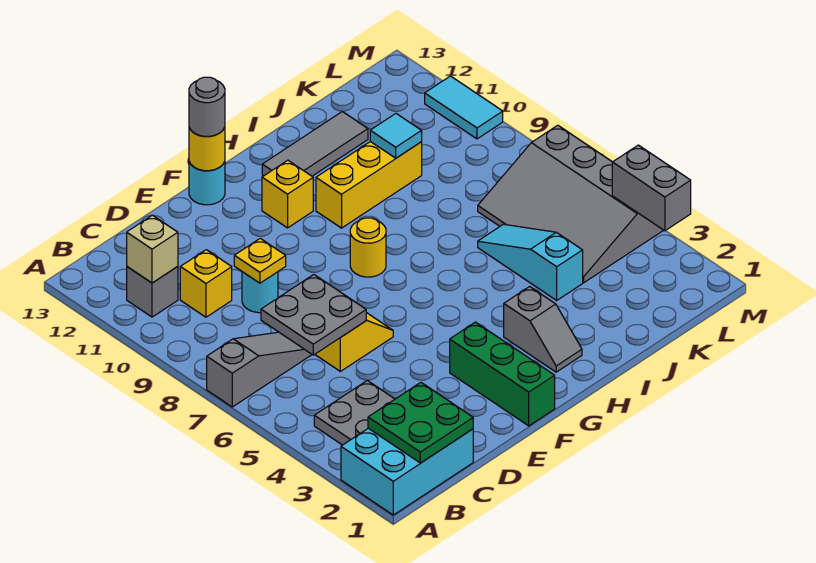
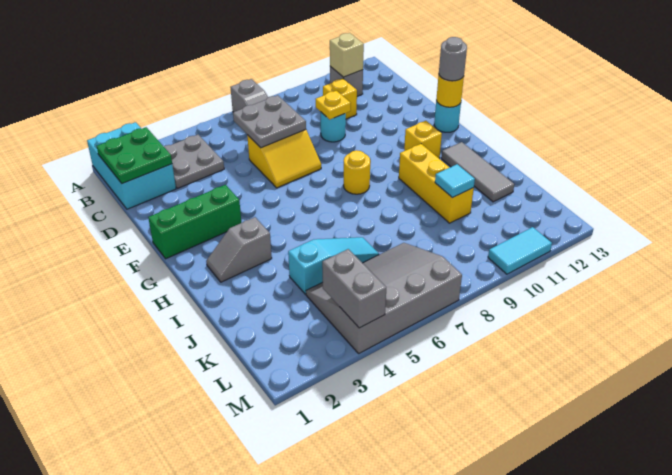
grey brick M3:M4 level 2 -> grey brick L4:M4 level 2

